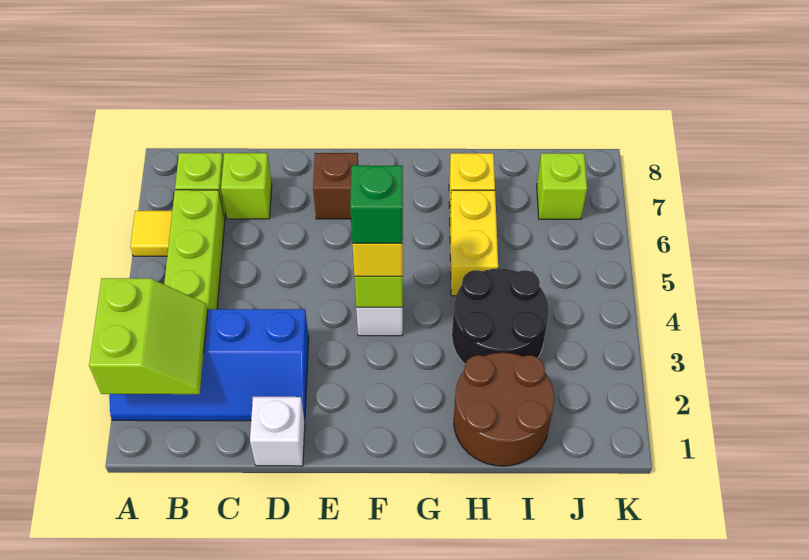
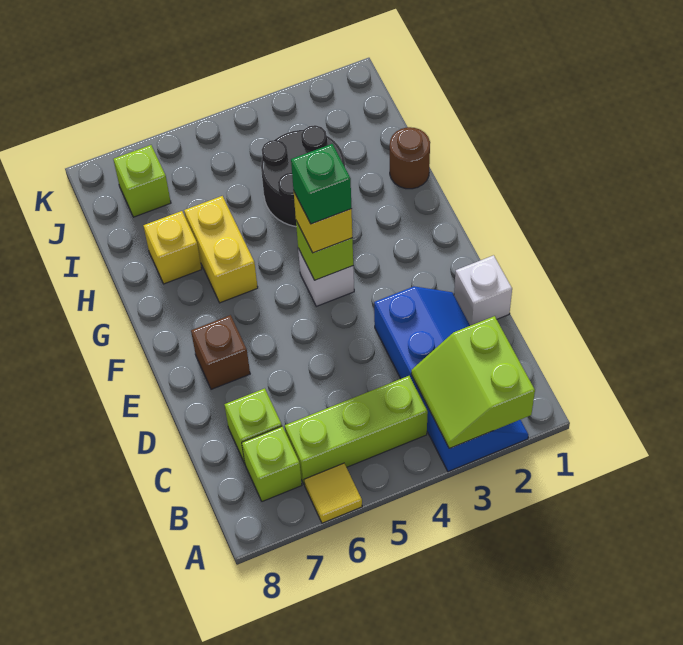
lime slope A2:B3 level 2 top A -> lime slope A2:B3 level 2 top 2
brown round brick H1:I2 level 1 -> brown round brick H1 level 1
yellow brick H5:H6 level 1 -> yellow brick G6:H6 level 1

